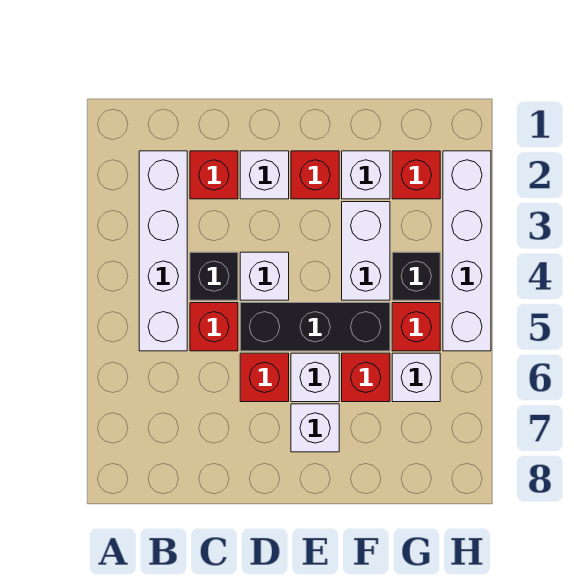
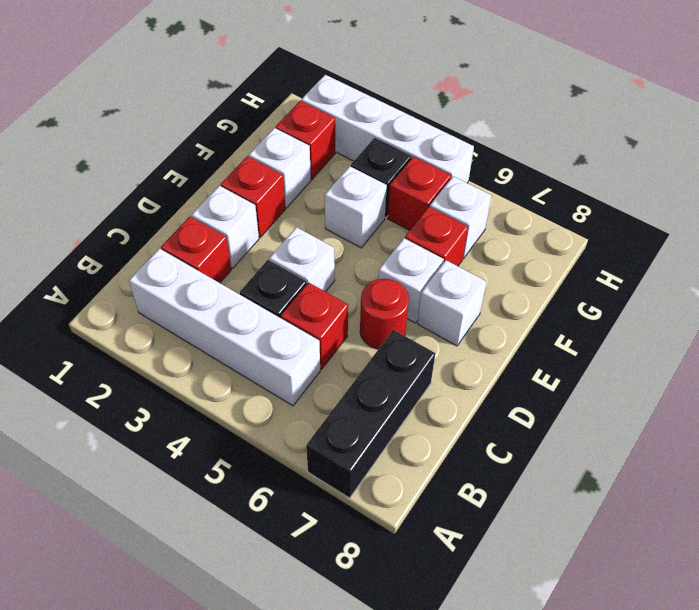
black brick D5:F5 level 1 -> black brick A7:C7 level 1
red brick D6 level 1 -> red round brick D6 level 1
white brick F3:F4 level 1 -> white brick F4 level 1

